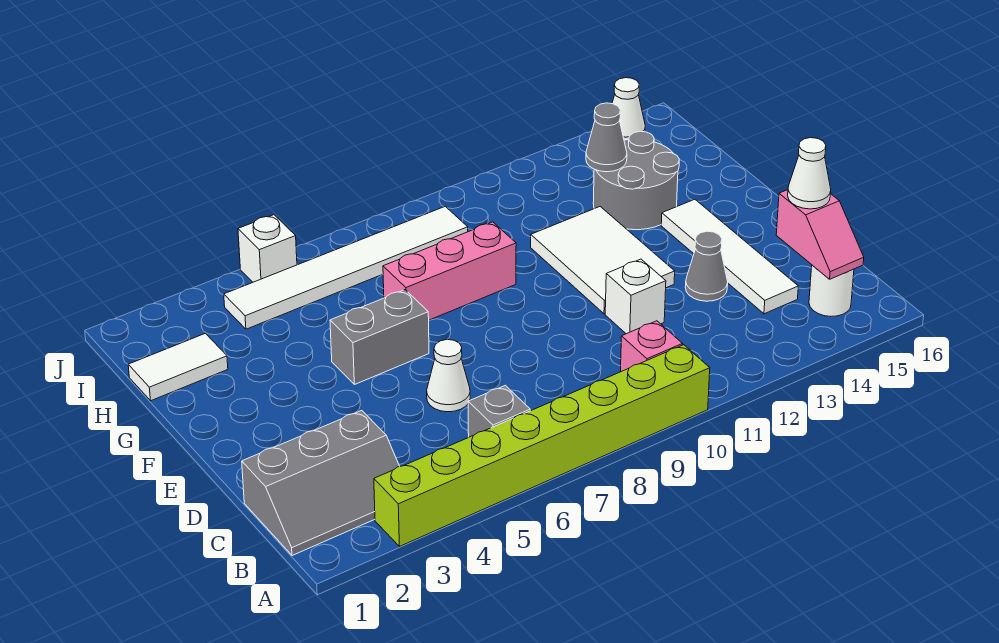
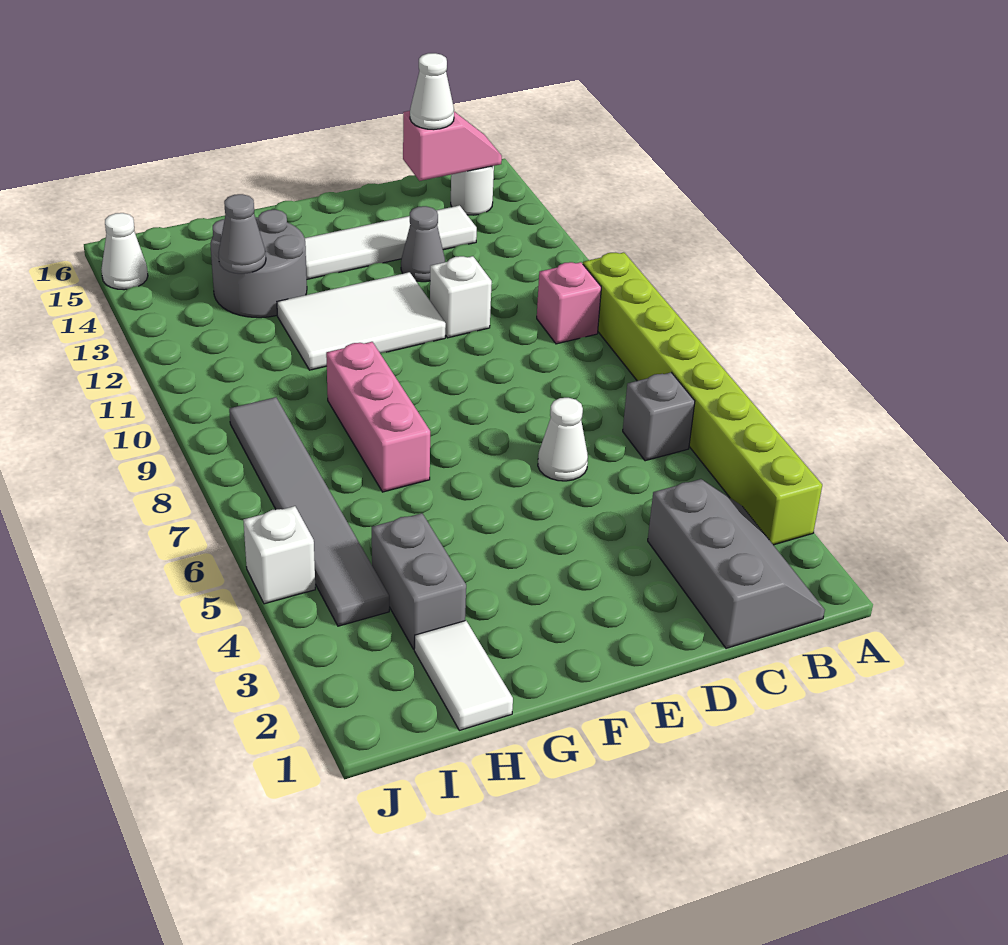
grey brick F5:F6 level 1 -> grey brick H3:H4 level 1
white tile I4:I9 level 1 -> grey tile I4:I9 level 1

